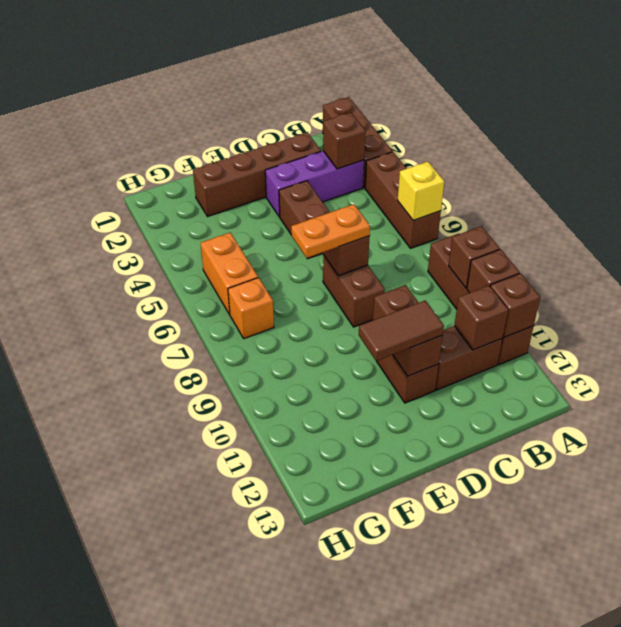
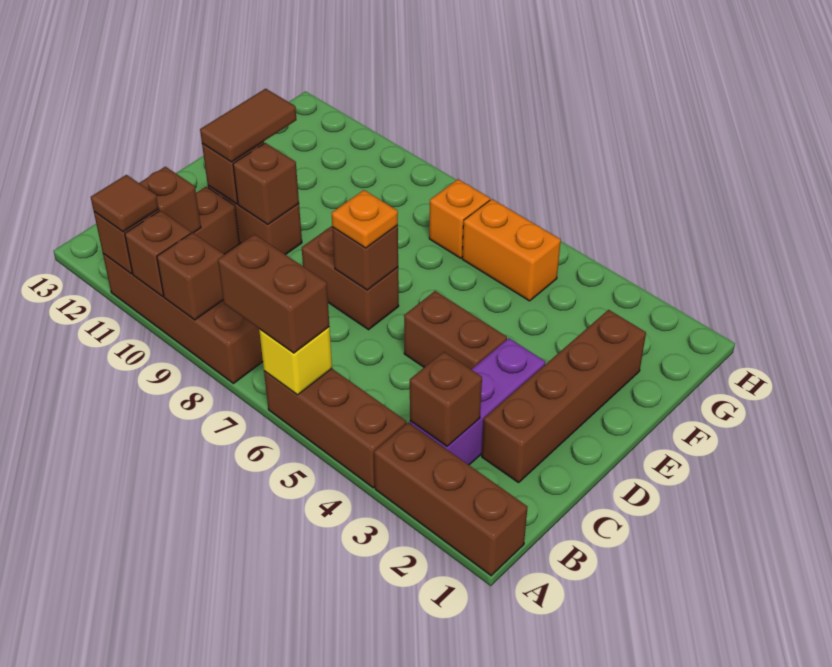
none -> brown brick A6:A7 level 3
none -> brown tile A11 level 3
orange plate D7:E7 level 3 -> orange plate D7 level 3

